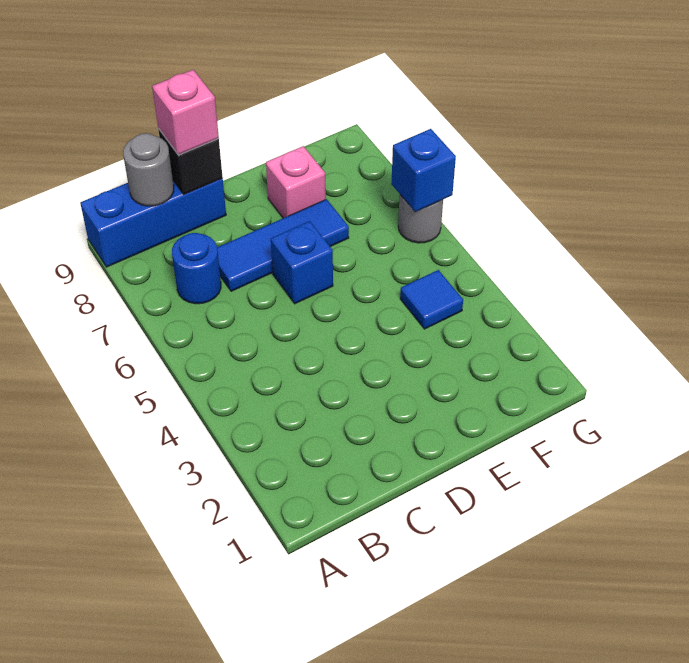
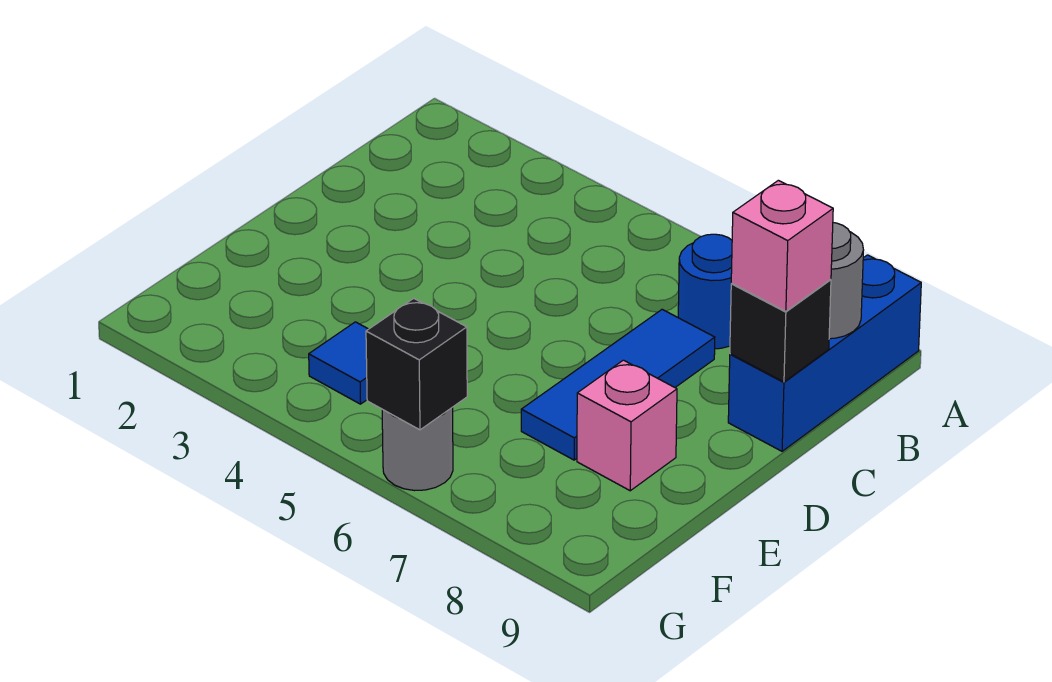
blue brick D6 level 1 -> none
blue brick G6 level 2 -> black brick G6 level 2

